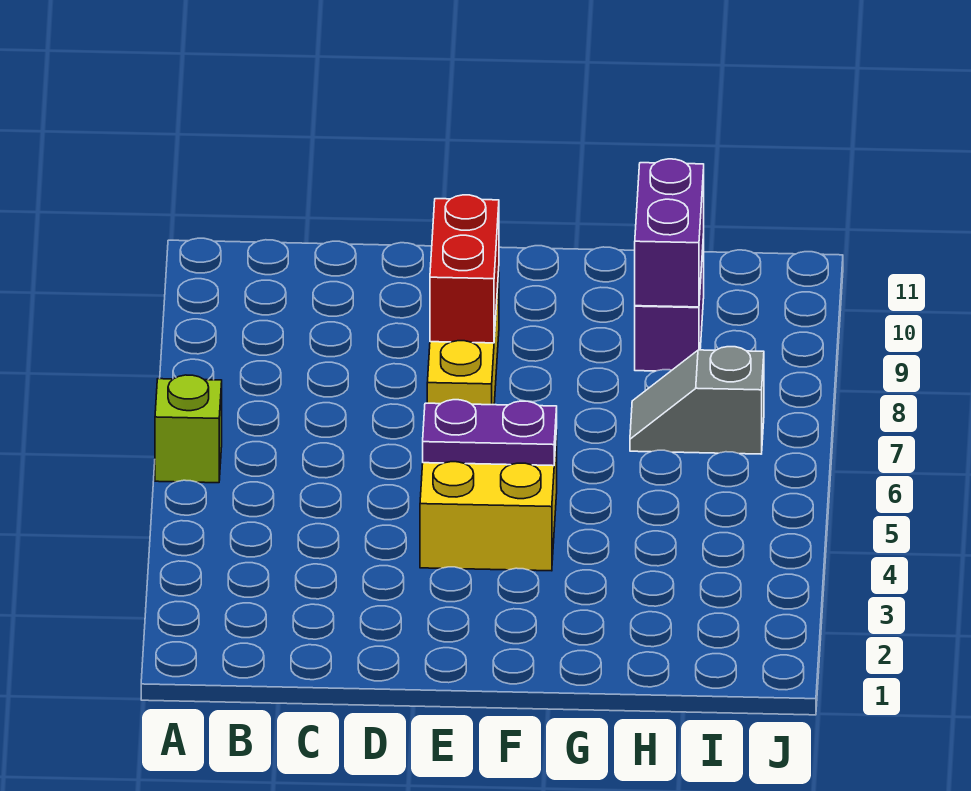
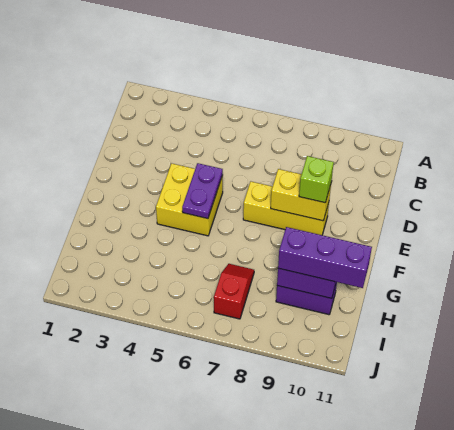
lime brick A6 level 1 -> lime brick E9 level 3
red brick E8:E9 level 2 -> yellow brick E8:E9 level 2
grey slope H7:I7 level 1 top I -> red slope H7:I7 level 1 top I
none -> purple brick H9:H11 level 3

